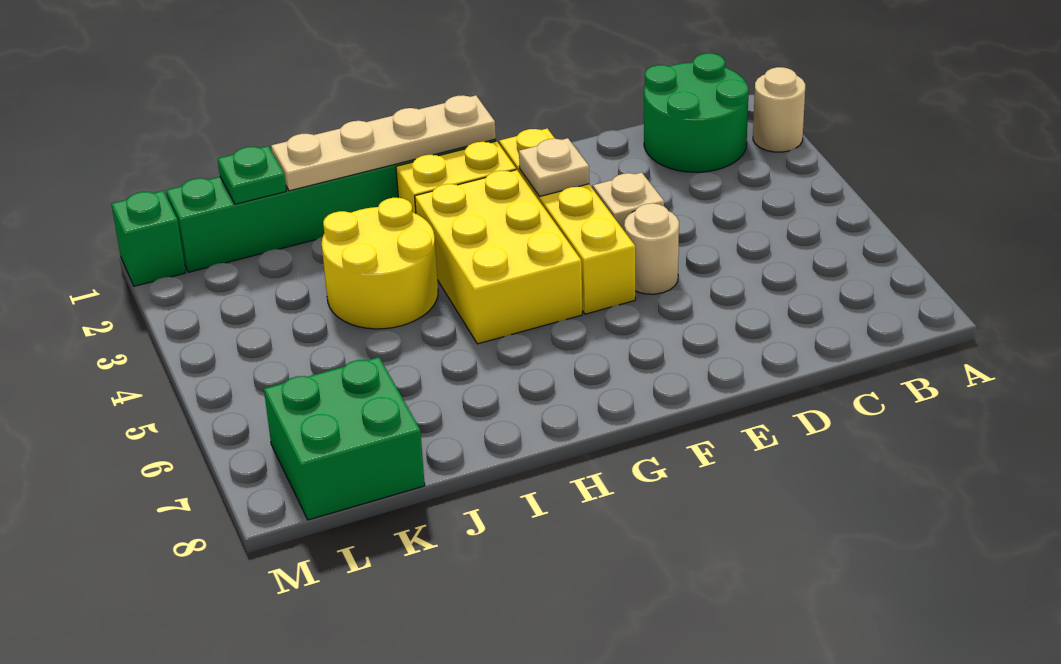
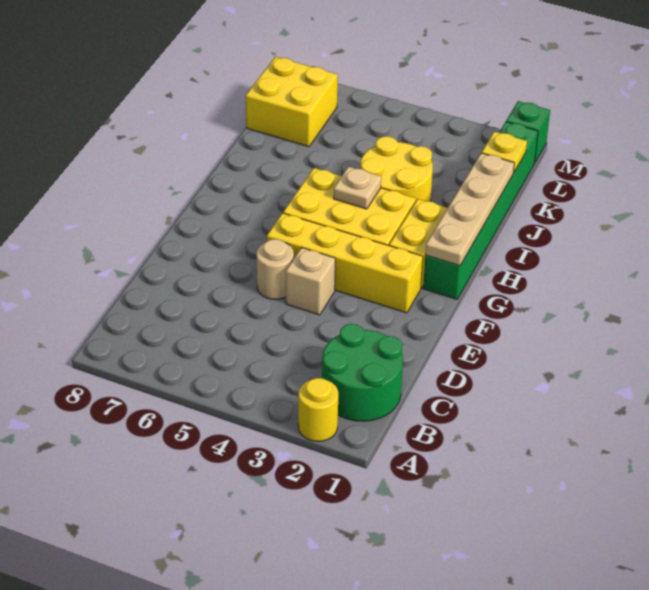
tan round brick A2 level 1 -> yellow round brick A2 level 1
tan plate F3 level 2 -> tan plate H4 level 2
green plate K1 level 2 -> yellow plate K1 level 2
green brick K7:L8 level 1 -> yellow brick K7:L8 level 1

